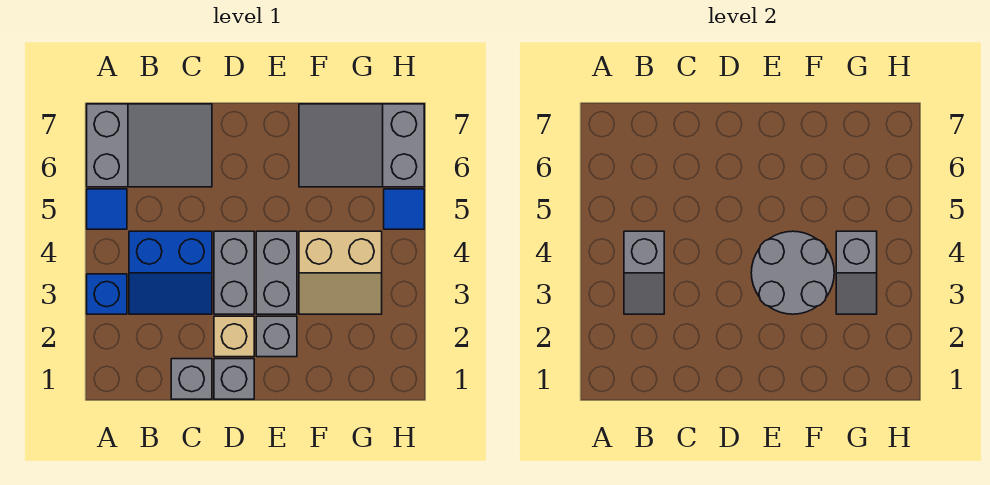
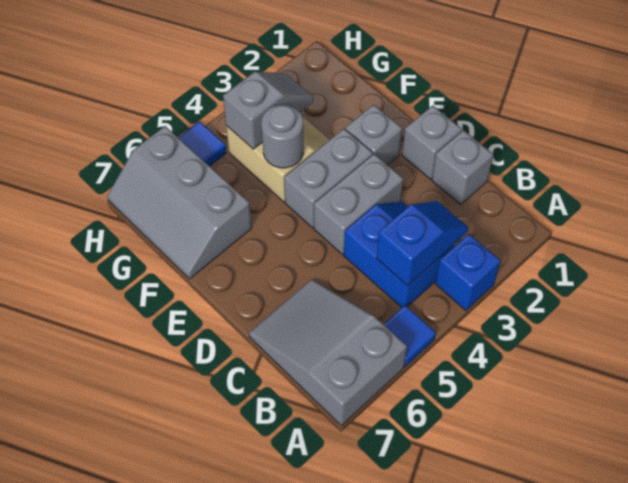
grey slope B3:B4 level 2 top 4 -> blue slope B3:B4 level 2 top 4
tan brick D2 level 1 -> none
grey round brick E3:F4 level 2 -> grey round brick F4 level 2
grey slope F6:H7 level 1 top H -> grey slope F6:H7 level 1 top 6

